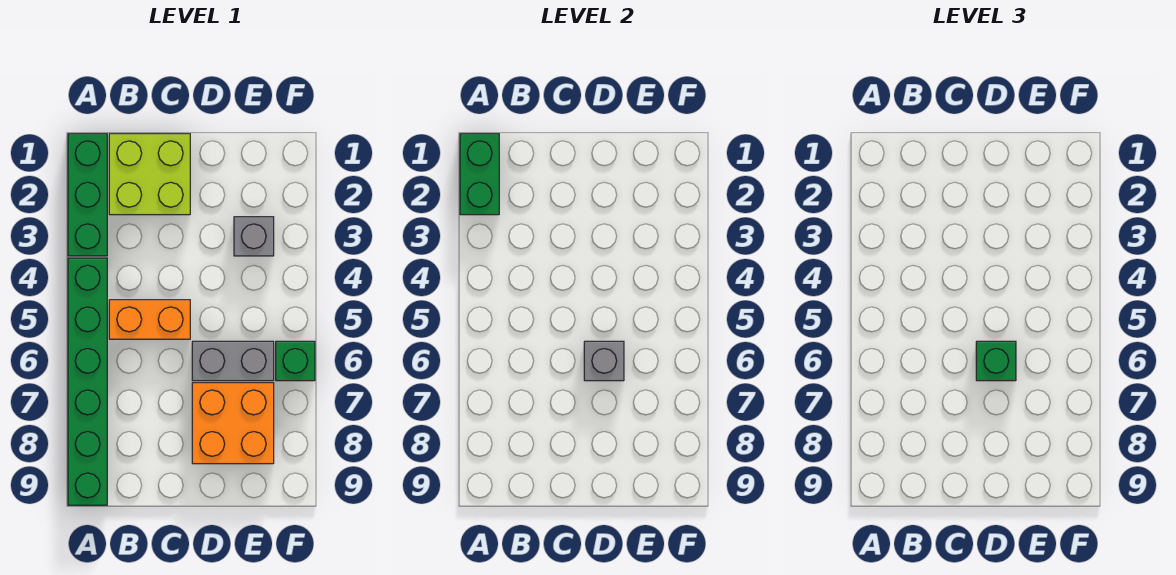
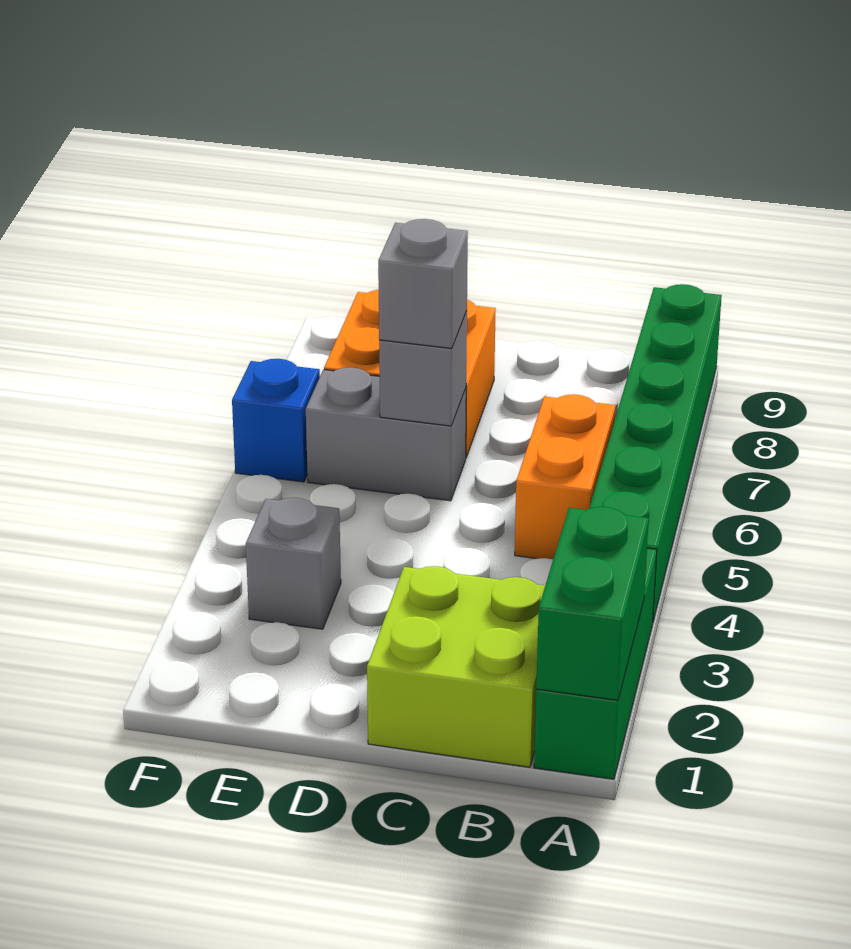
orange brick B5:C5 level 1 -> orange brick B5:B6 level 1
green brick D6 level 3 -> grey brick D6 level 3
green brick F6 level 1 -> blue brick F6 level 1

